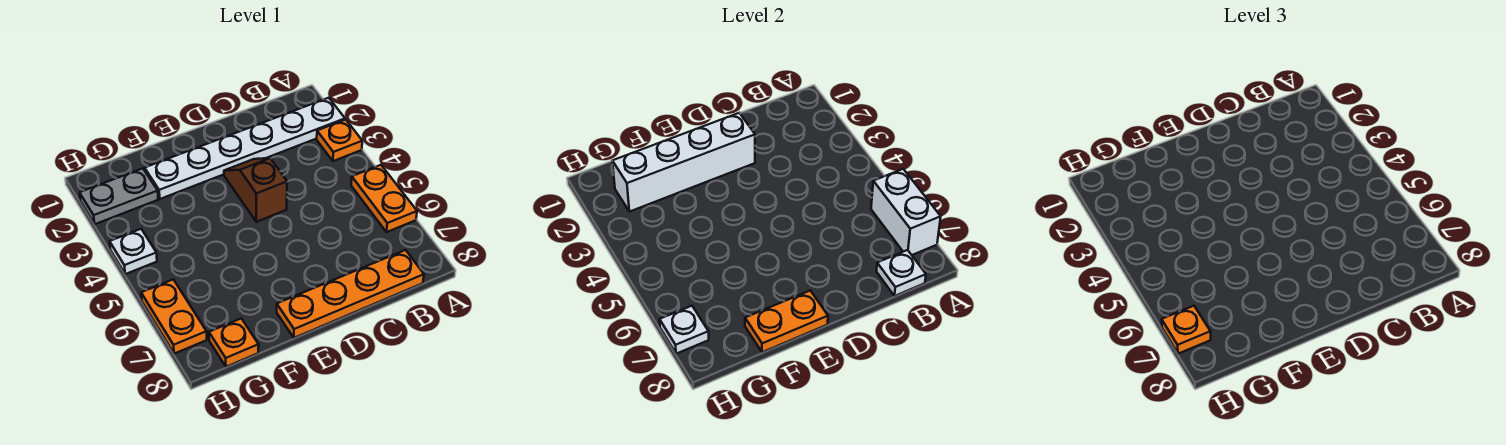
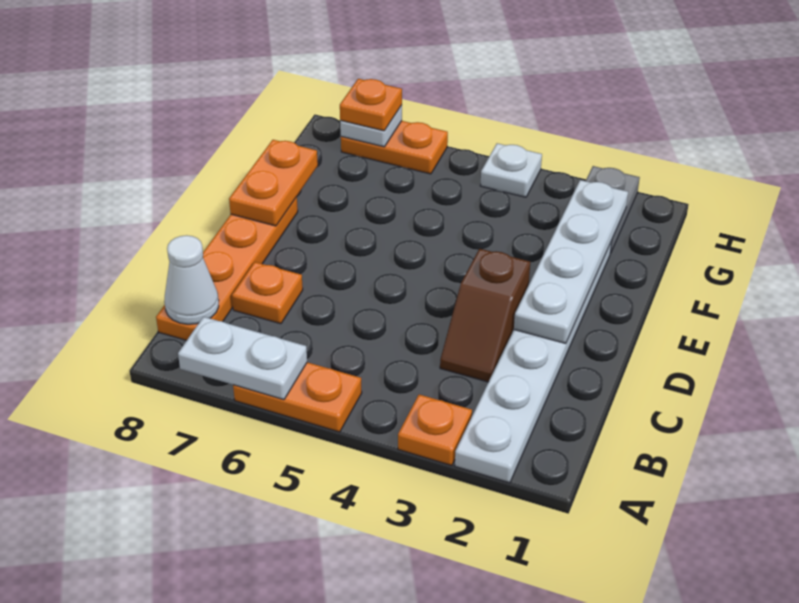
white brick A6:A7 level 2 -> white plate A6:A7 level 2
white plate B8 level 2 -> white cone B8 level 2
white brick D2:G2 level 2 -> white plate D2:G2 level 2
brown slope D3:D4 level 1 top 4 -> brown slope C3:D3 level 1 top D
orange plate G8 level 1 -> orange plate C7 level 1

